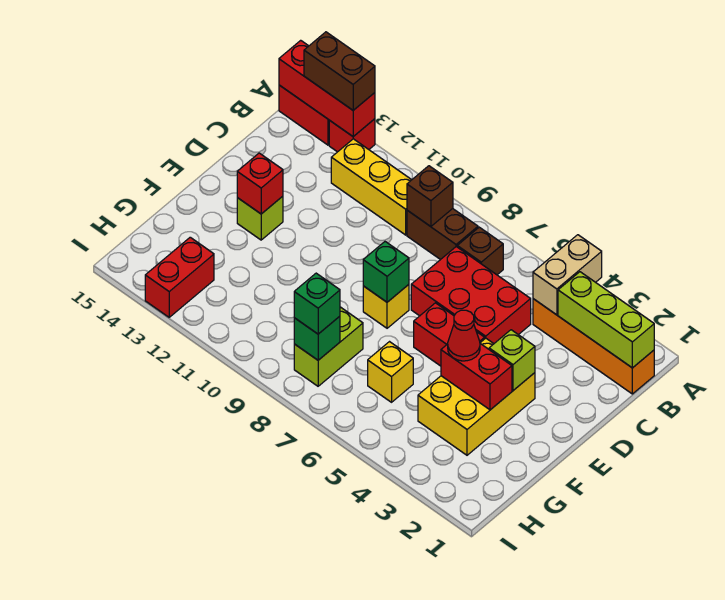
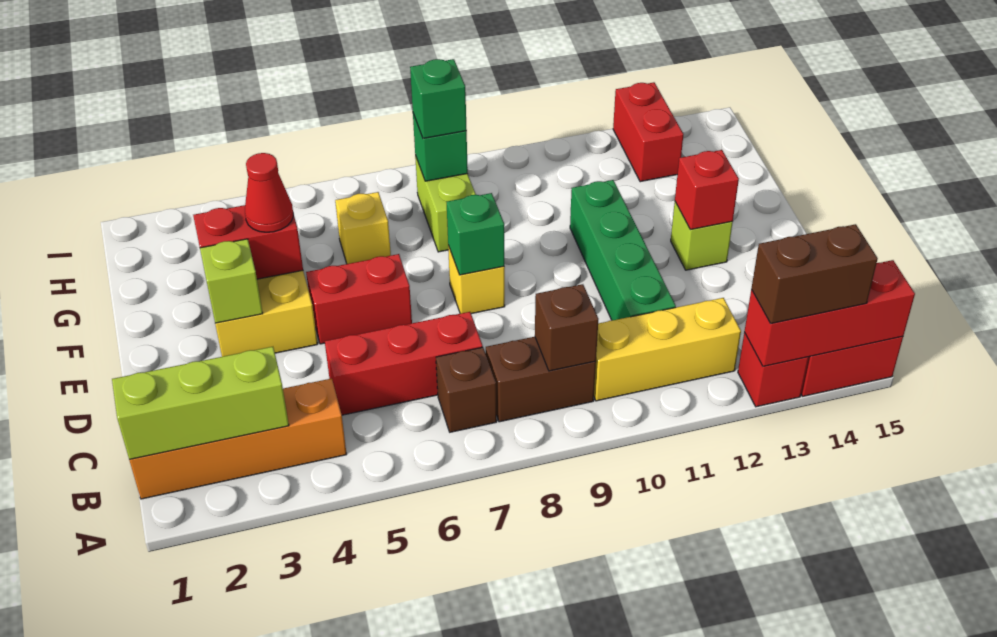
tan brick A4:B4 level 2 -> none
red brick C5:D7 level 1 -> red brick C5:C7 level 1
none -> green brick C11:F11 level 1

